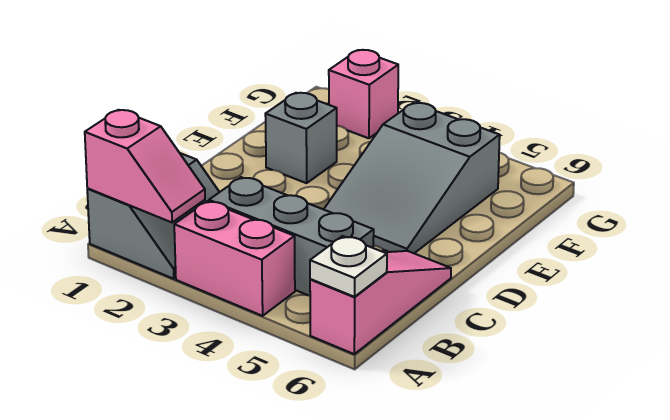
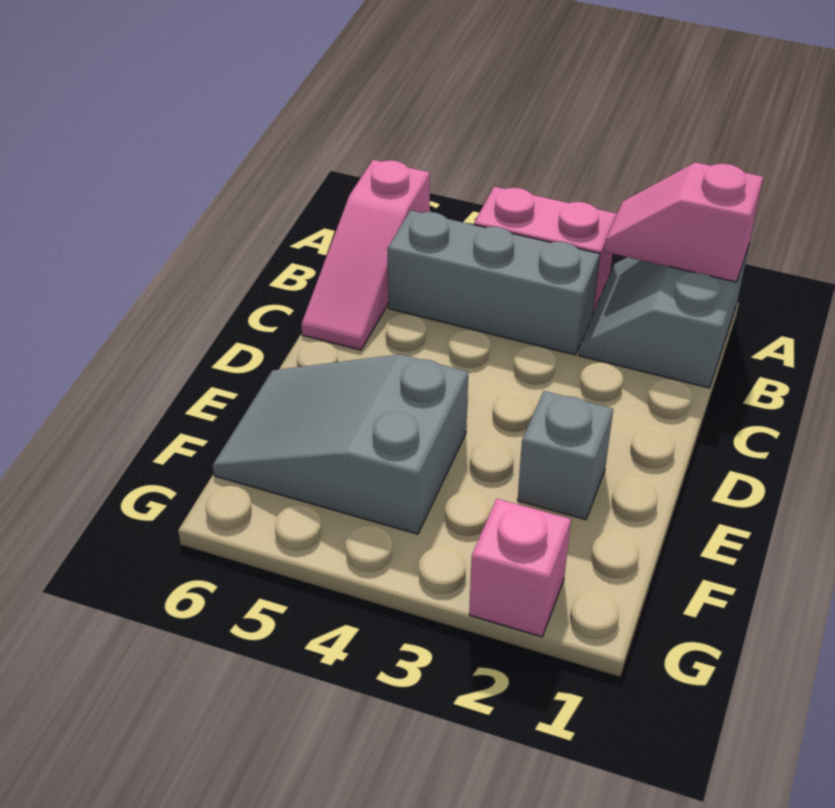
white plate A6 level 2 -> none
grey slope D4:F5 level 1 top F -> grey slope E4:F6 level 1 top 4

